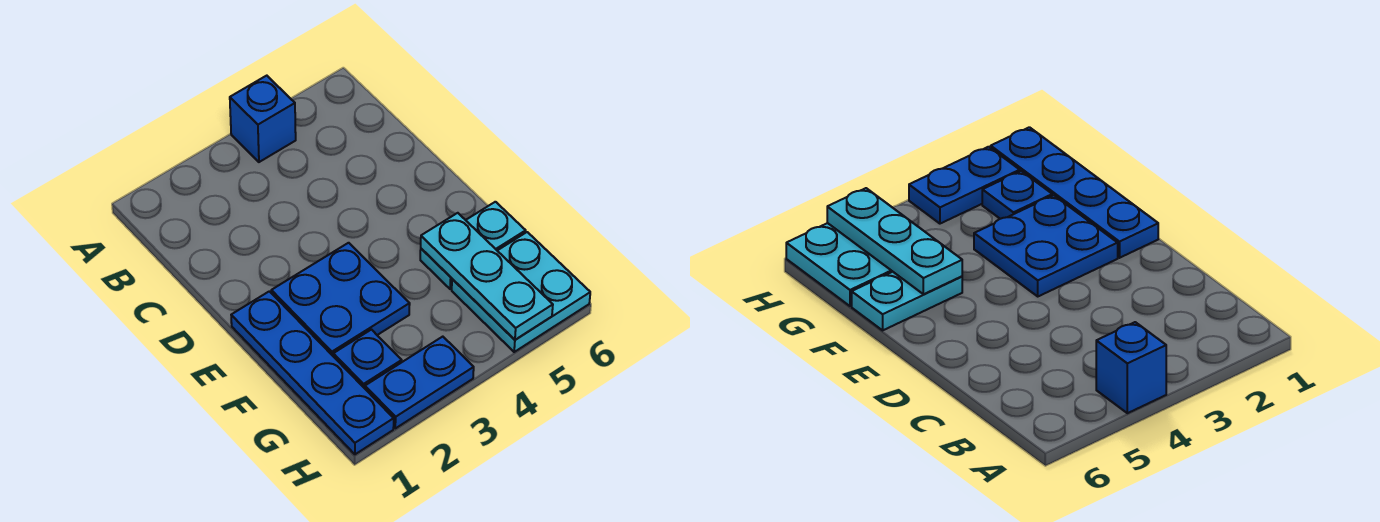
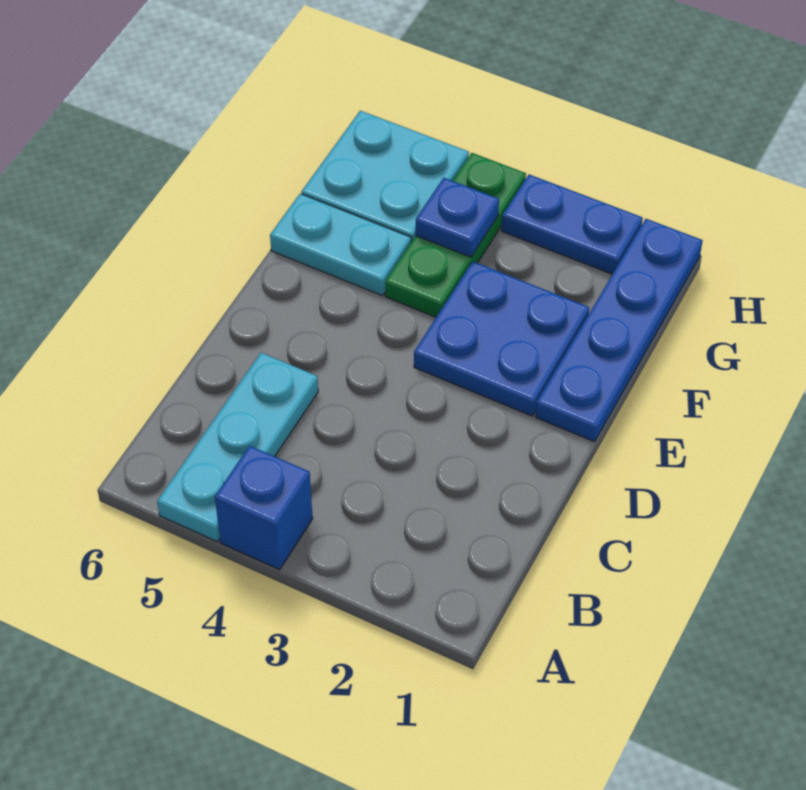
none -> green plate F4:H4 level 1
cyan plate F5:H5 level 2 -> cyan plate A5:C5 level 1
blue plate G2 level 1 -> blue plate G4 level 2

